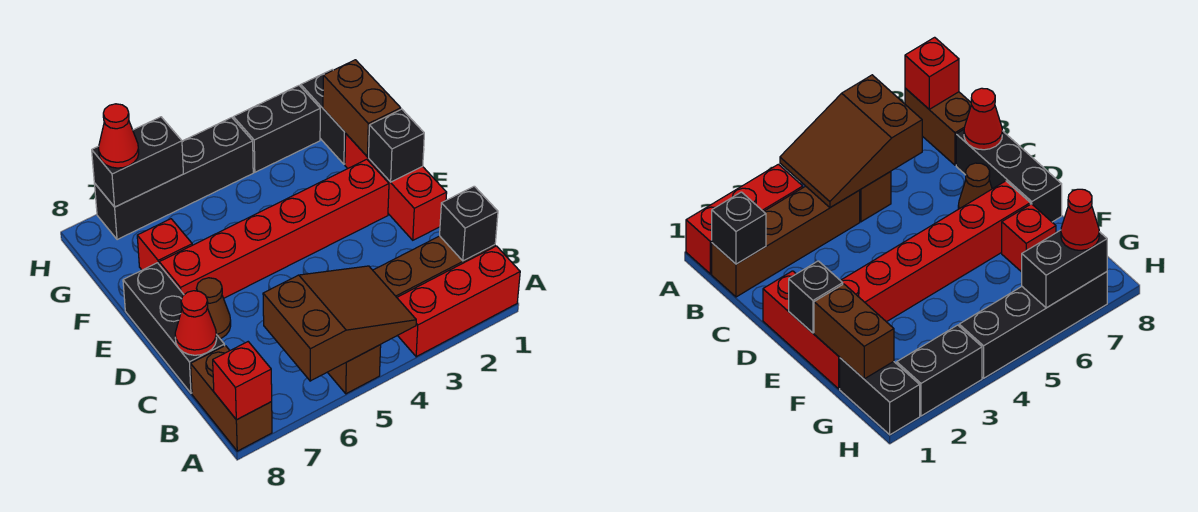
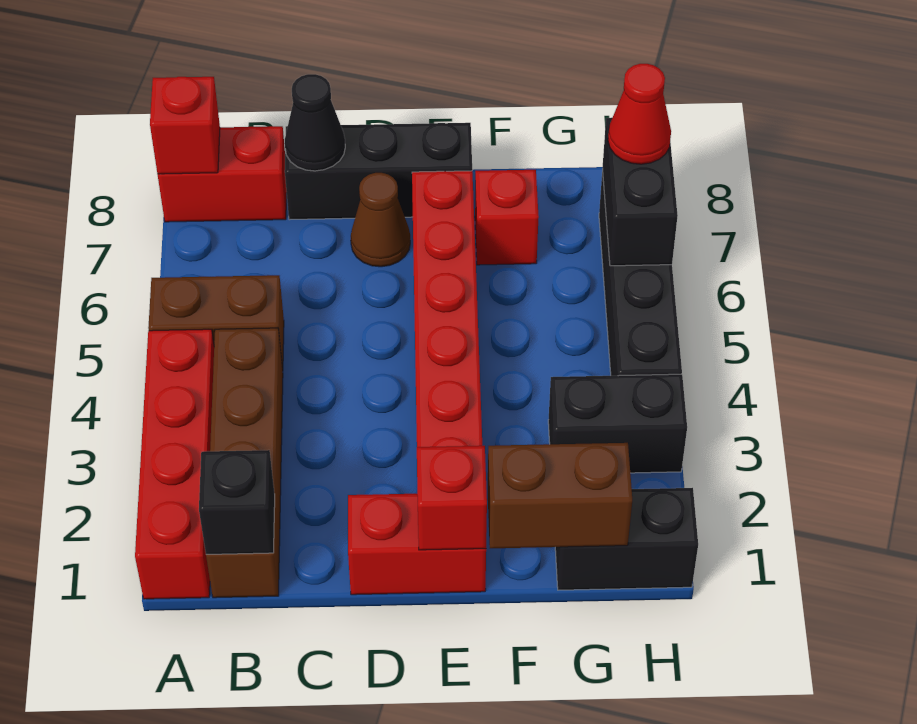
red brick A1:A3 level 1 -> red brick A1:A4 level 1
brown slope A4:B6 level 2 top 6 -> none
brown brick A8:B8 level 1 -> red brick A8:B8 level 1
red cone C8 level 2 -> black cone C8 level 2
red brick D1:F1 level 1 -> red brick D1:E1 level 1
black brick E1 level 2 -> red brick E1 level 2
black brick H2:H3 level 1 -> black brick G3:H3 level 1

